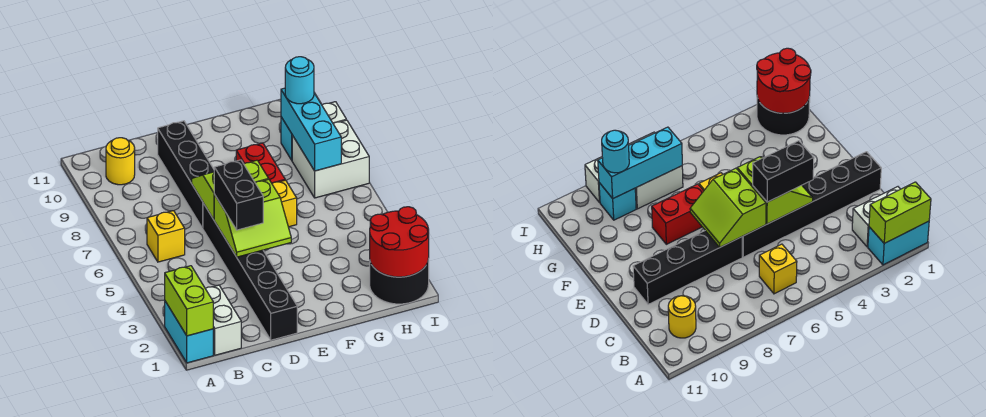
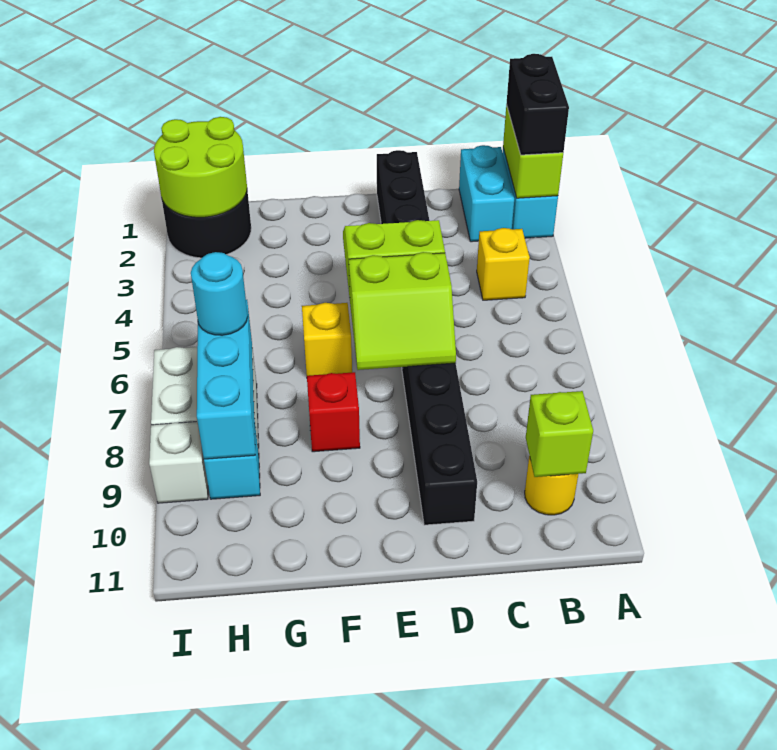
white brick B1:B2 level 1 -> cyan brick B1:B2 level 1
yellow brick B6 level 1 -> yellow brick B4 level 1
none -> lime brick B10 level 2
black brick D4:D5 level 3 -> black brick A1:A2 level 3
red brick F7:F8 level 1 -> red brick F8 level 1
red round brick H1:I2 level 2 -> lime round brick H1:I2 level 2
cyan round brick H9 level 3 -> cyan round brick H7 level 3

